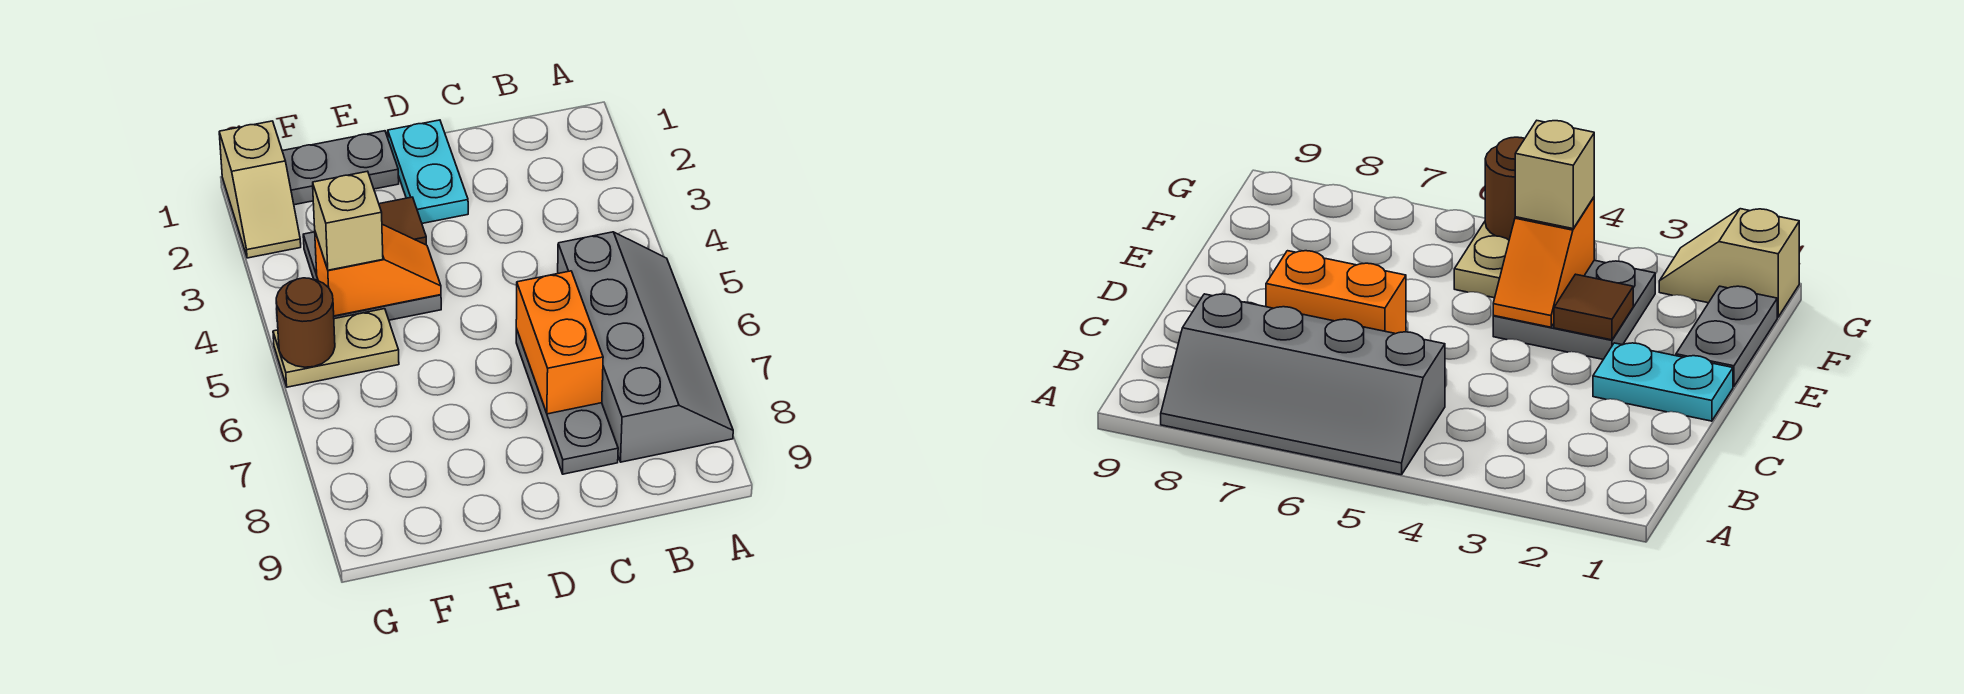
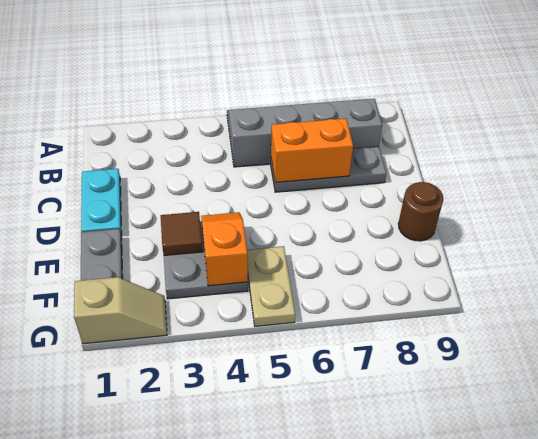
cyan plate D1:D2 level 1 -> cyan plate C1:D1 level 1
tan brick F4 level 3 -> none
brown round brick G5 level 2 -> brown round brick E9 level 1

